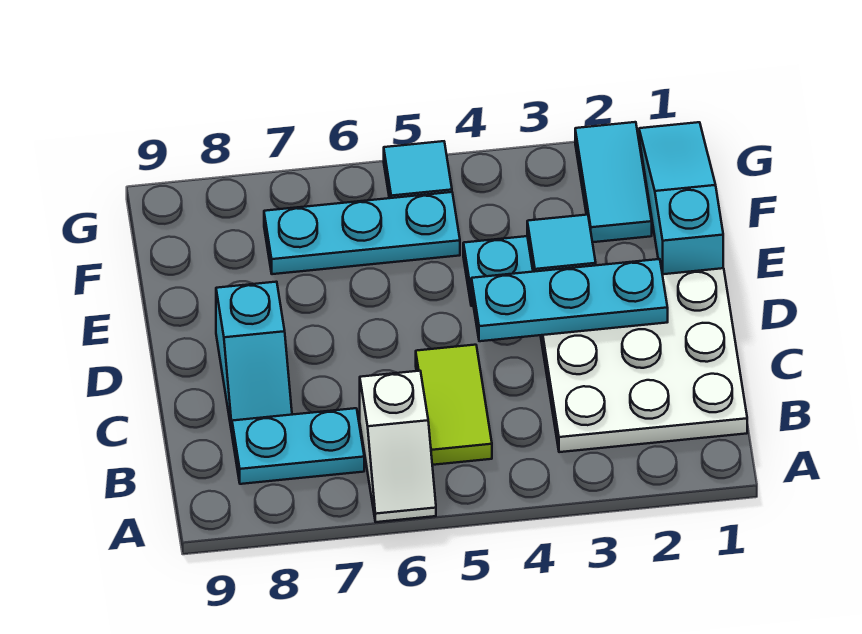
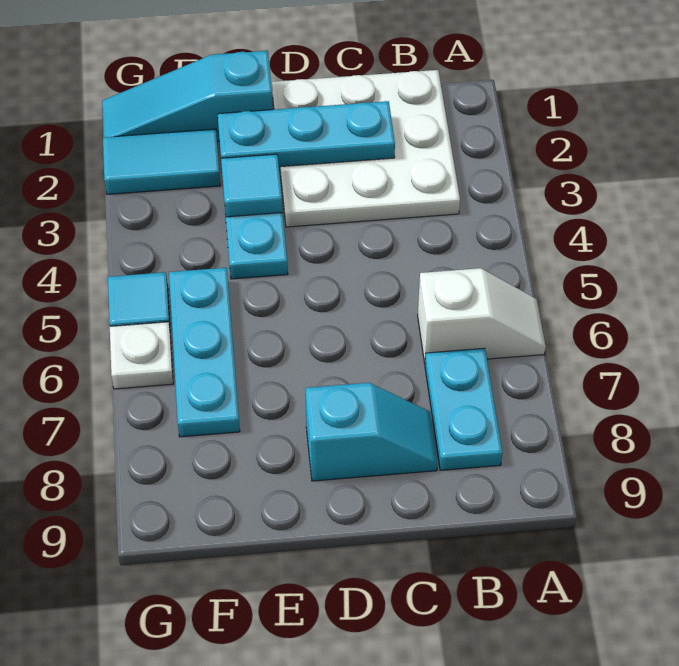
lime tile B5:C5 level 1 -> none
cyan plate D2:D4 level 2 -> cyan plate C2:E2 level 2
none -> white plate G6 level 1

